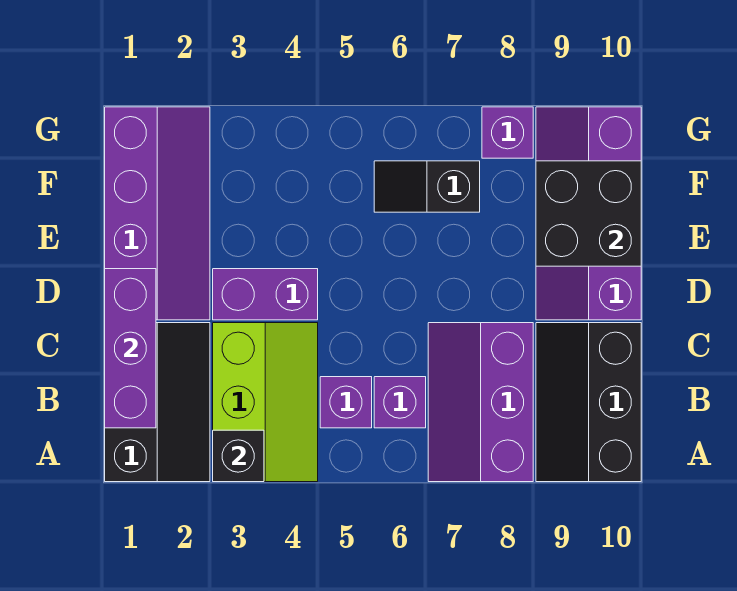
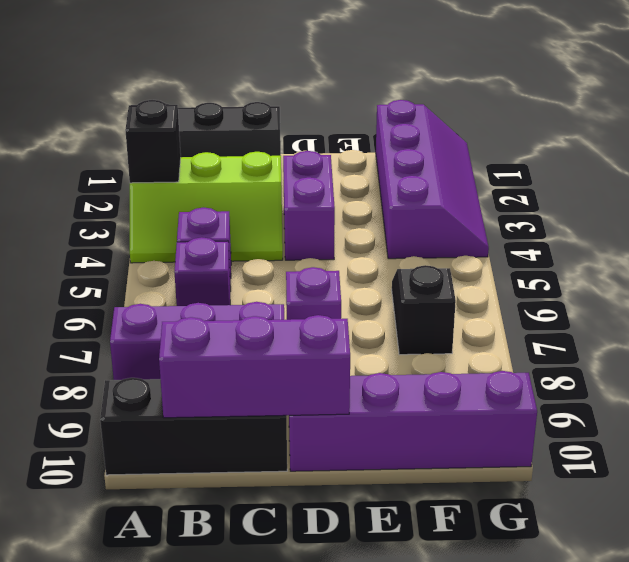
purple brick B1:D1 level 2 -> purple brick B10:D10 level 2
purple slope D1:G2 level 1 top 1 -> purple slope F1:G4 level 1 top F
black brick E9:F10 level 2 -> none
purple brick G8 level 1 -> purple brick D7 level 1

